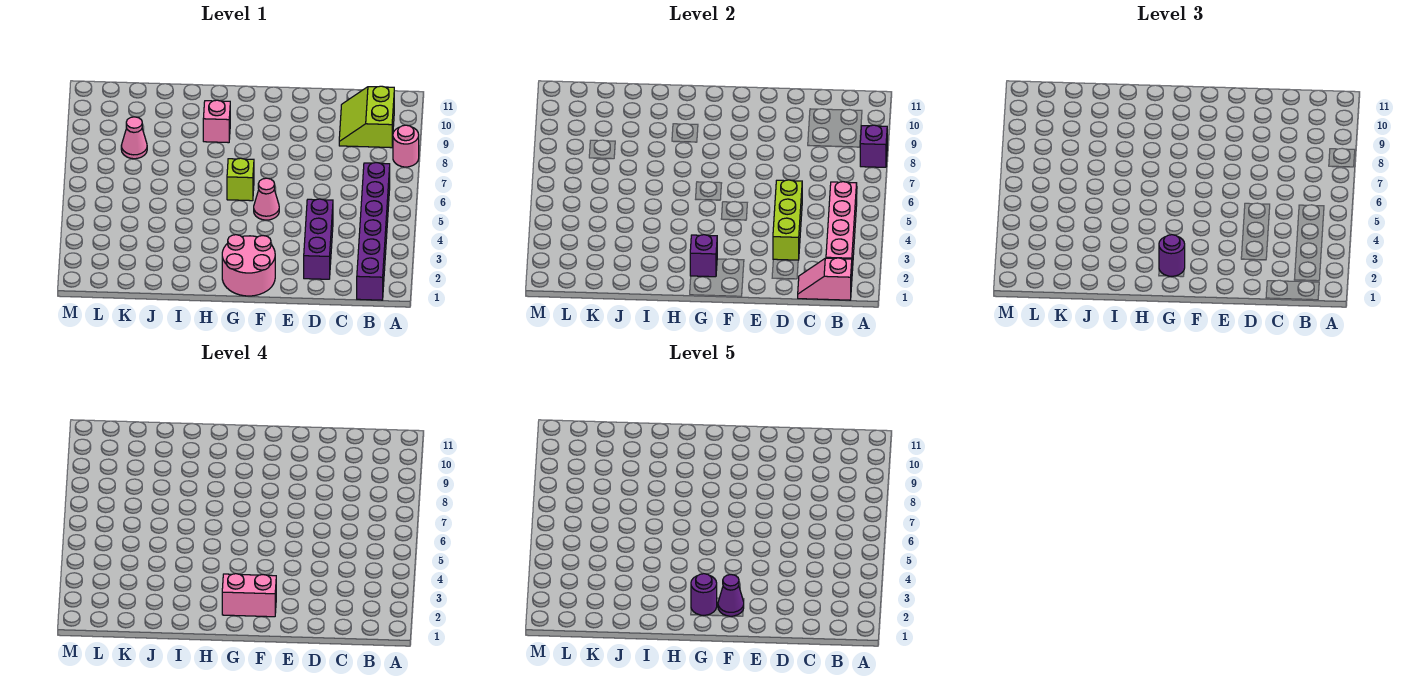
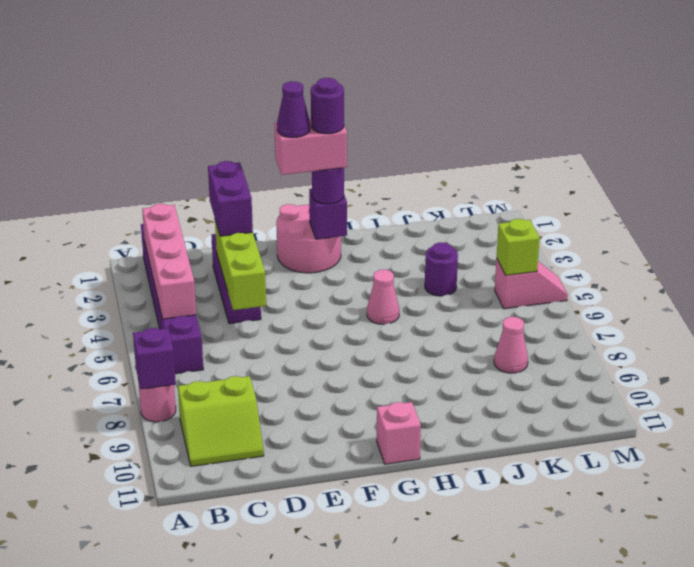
pink slope B1:C1 level 2 top B -> pink slope L5:M5 level 1 top L
lime slope B9:C10 level 1 top B -> lime slope B9:C10 level 1 top 9
none -> purple brick D2:D3 level 3
pink cone F5 level 1 -> pink cone H5 level 1
lime brick G6 level 1 -> lime brick L5 level 2
pink brick H9 level 1 -> pink brick G11 level 1
none -> purple round brick J4 level 1

